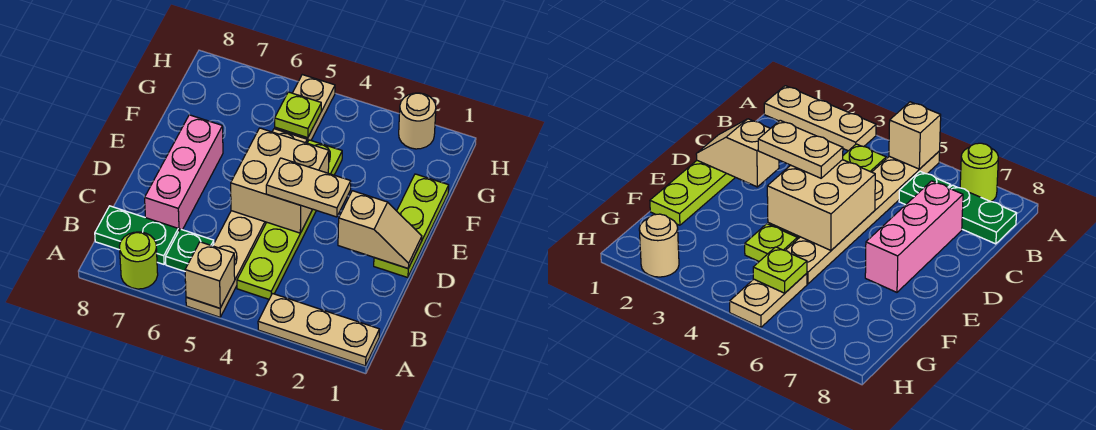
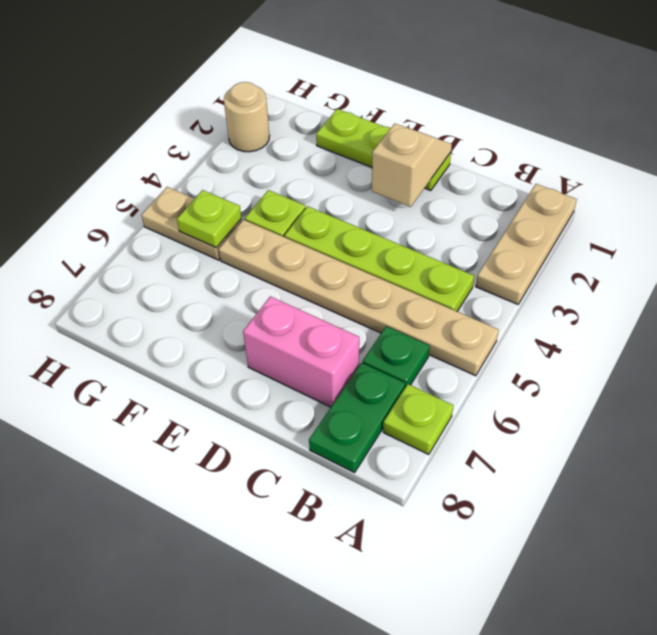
tan brick A5 level 2 -> none
lime round brick A7 level 1 -> lime plate A7 level 1
pink brick C7:E7 level 1 -> pink brick C7:D7 level 1
tan plate D3:D4 level 3 -> none
tan brick D4:E5 level 2 -> none

